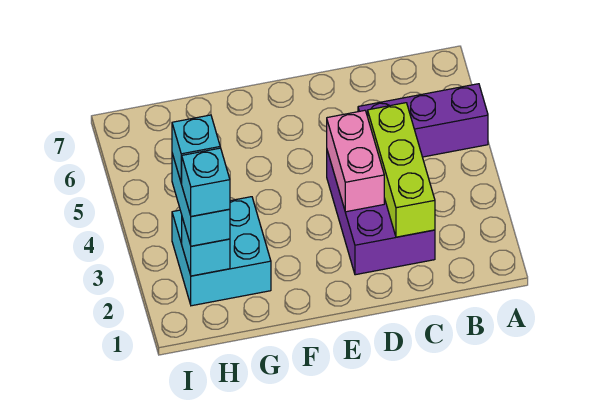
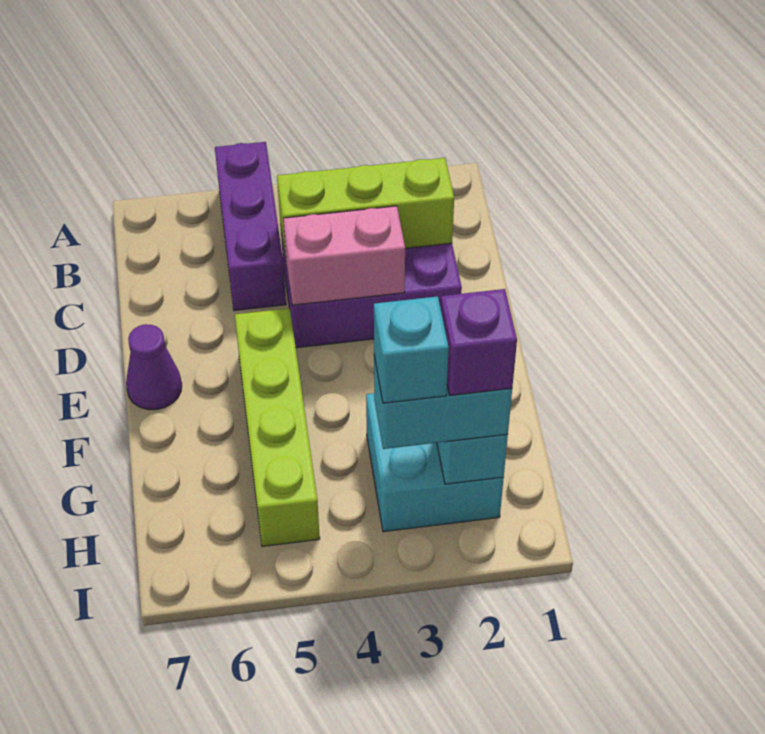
none -> lime brick E5:H5 level 1
none -> purple cone E7 level 1
cyan brick H2 level 4 -> purple brick H2 level 4

